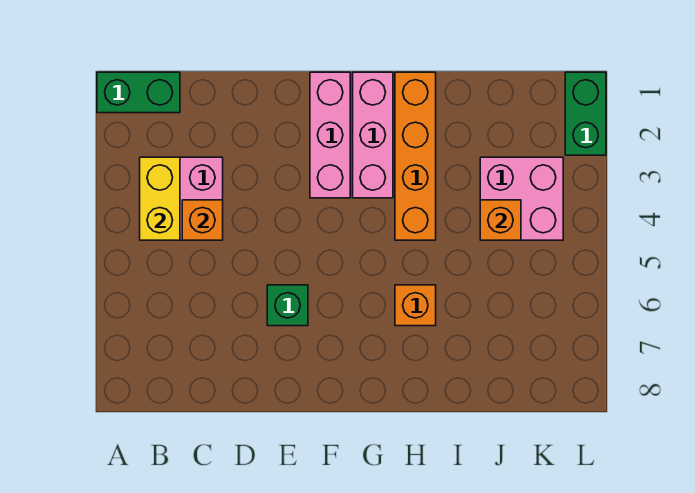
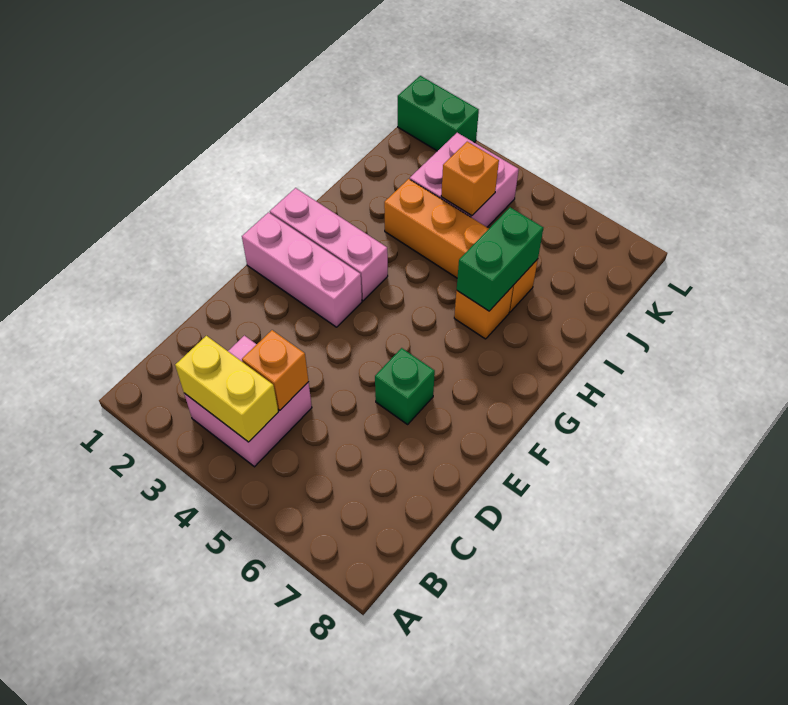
green brick A1:B1 level 1 -> green brick H6:I6 level 2
orange brick H1:H4 level 1 -> orange brick I3:I6 level 1

